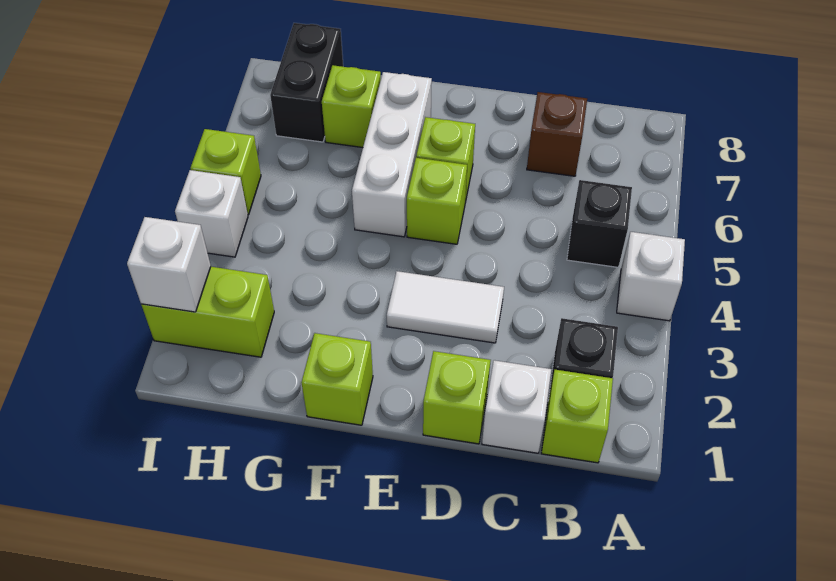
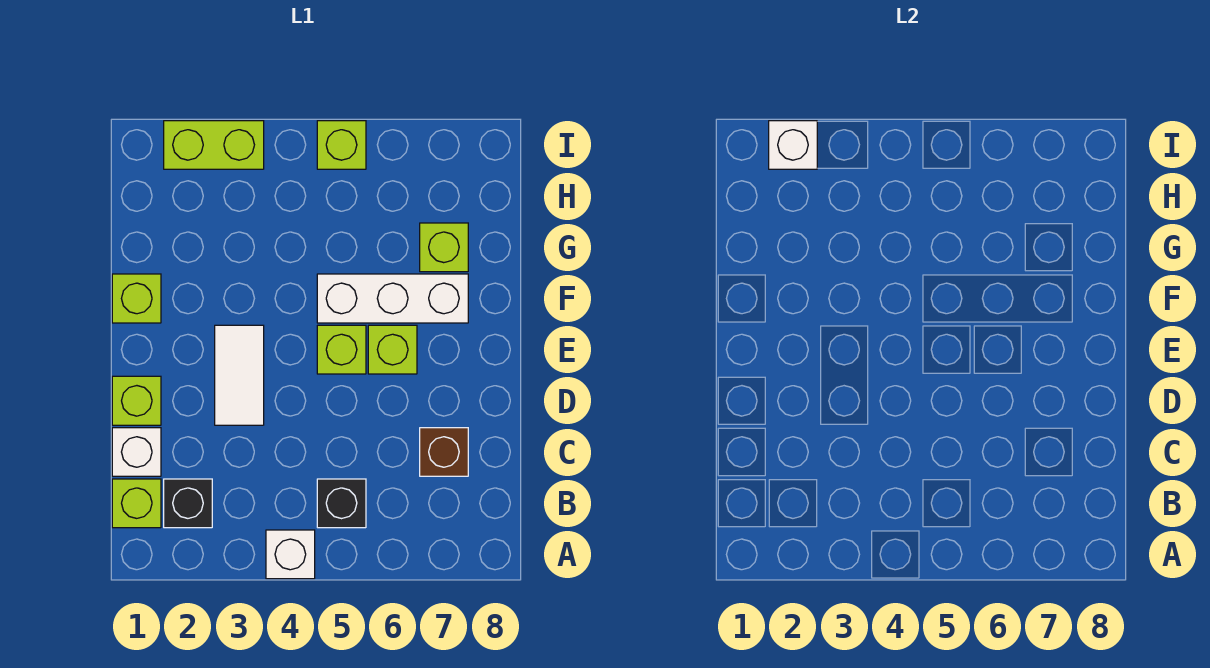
lime brick H2:I2 level 1 -> lime brick I2:I3 level 1
black brick H7:H8 level 1 -> none
white brick I4 level 1 -> none

